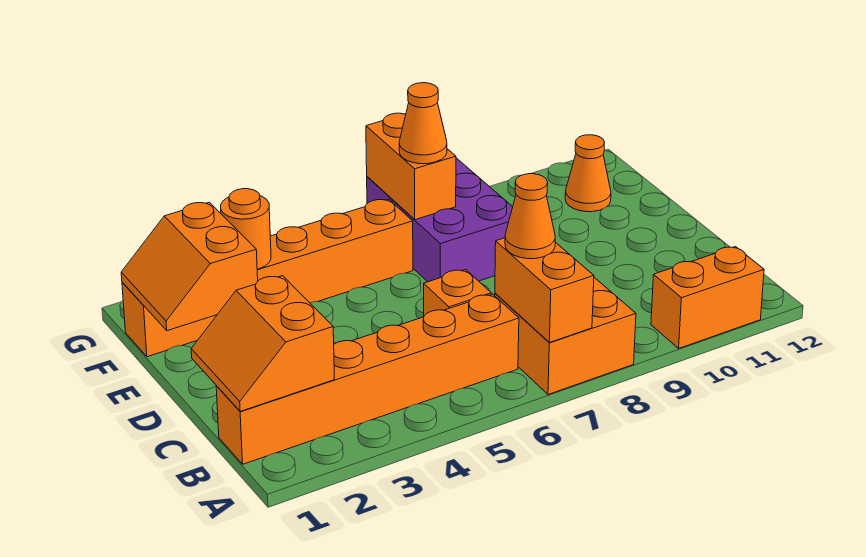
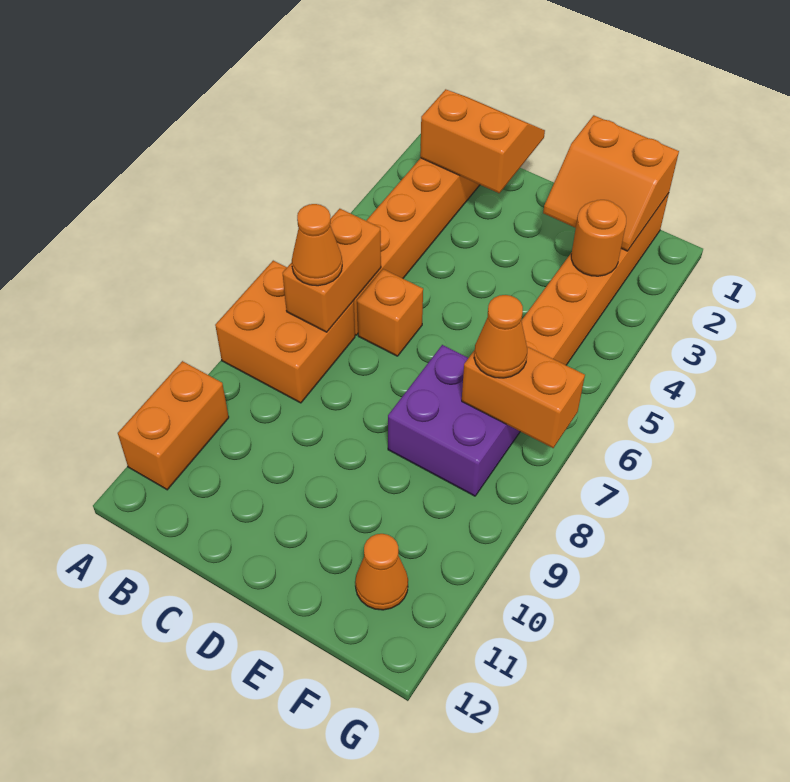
orange brick A7:B7 level 2 -> orange brick B6:B7 level 2
orange slope E1:F2 level 2 top 2 -> orange slope E1:F2 level 2 top 1
purple brick E7:G8 level 1 -> purple brick E7:F8 level 1

